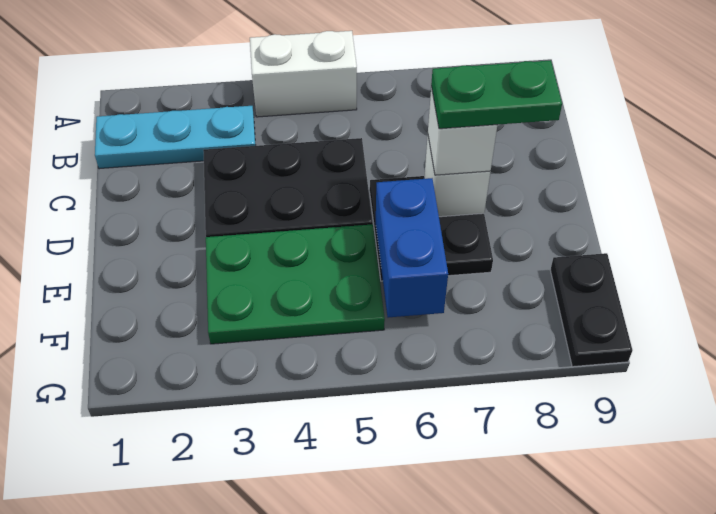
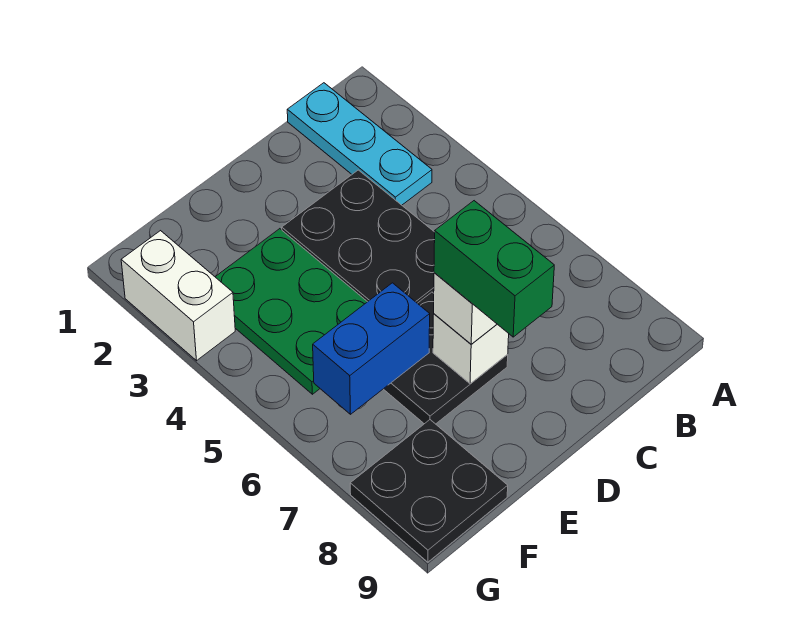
white brick A4:A5 level 1 -> white brick G2:G3 level 1
green plate D7:D8 level 4 -> green brick D7:D8 level 4
black plate F9:G9 level 1 -> black plate F8:G9 level 1

